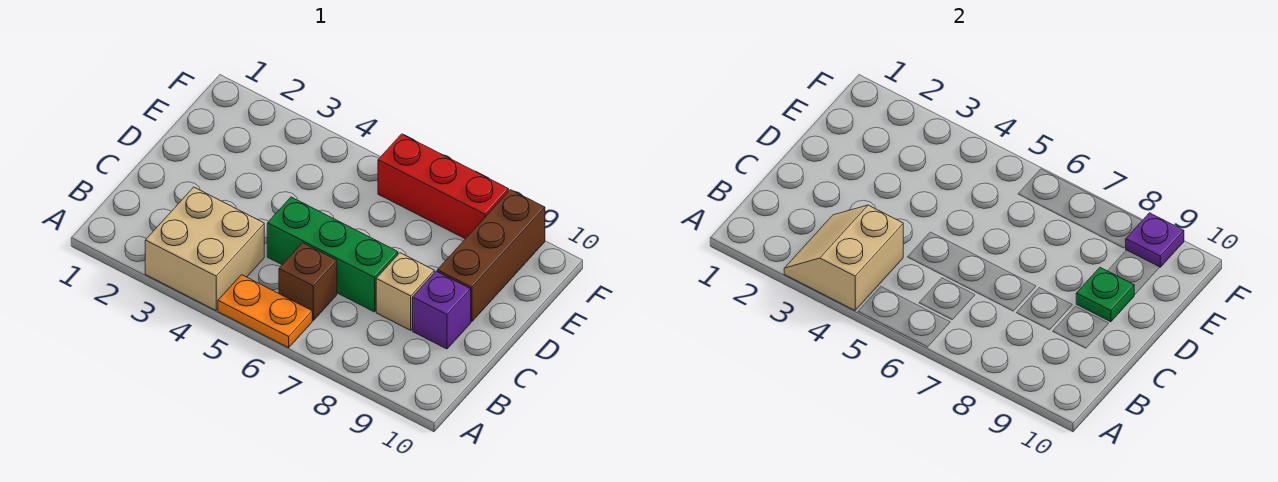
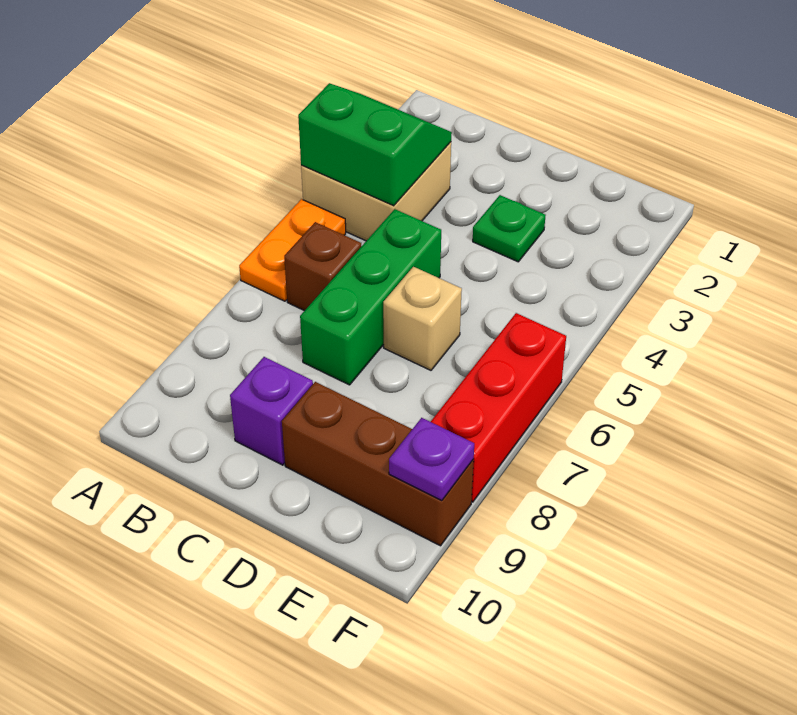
tan slope A3:B4 level 2 top 4 -> green slope A3:B4 level 2 top 4
tan brick C8 level 1 -> tan brick D6 level 1
green plate D9 level 2 -> green plate D3 level 1

